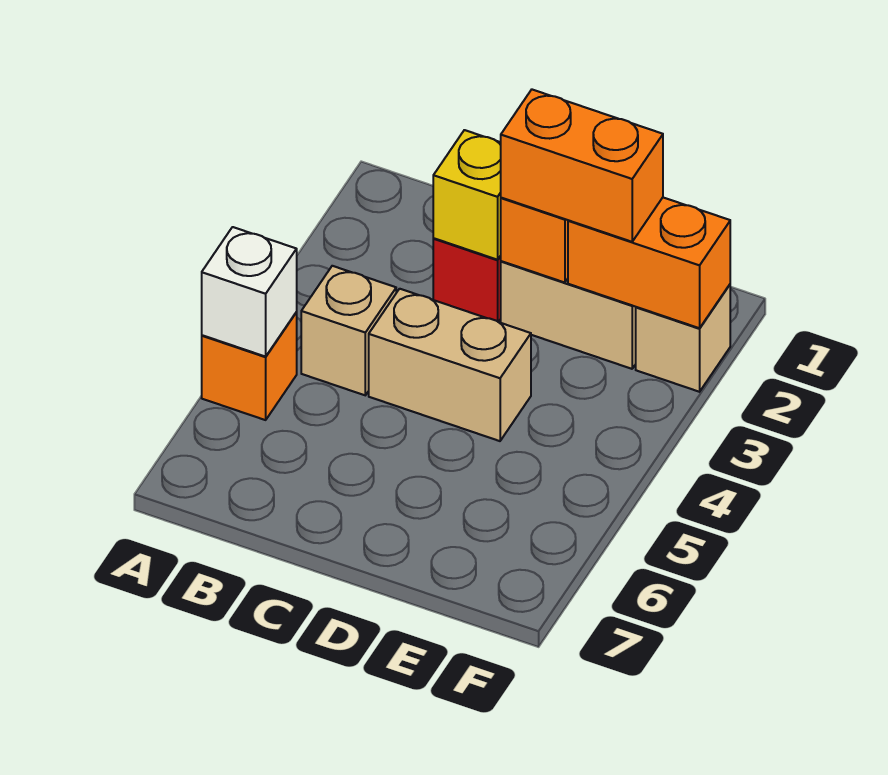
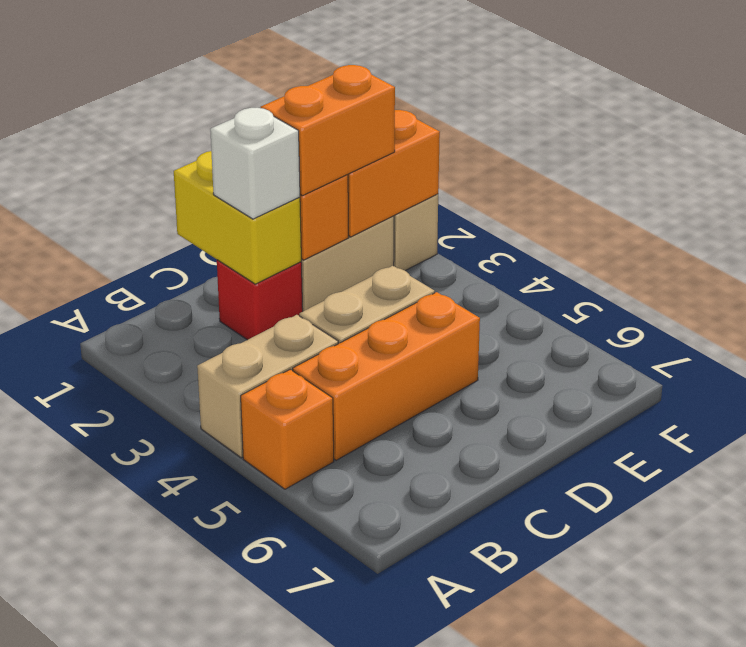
white brick A5 level 2 -> white brick C2 level 3
tan brick B4 level 1 -> tan brick A4:B4 level 1
none -> orange brick B5:D5 level 1
yellow brick C2 level 2 -> yellow brick C1:C2 level 2

